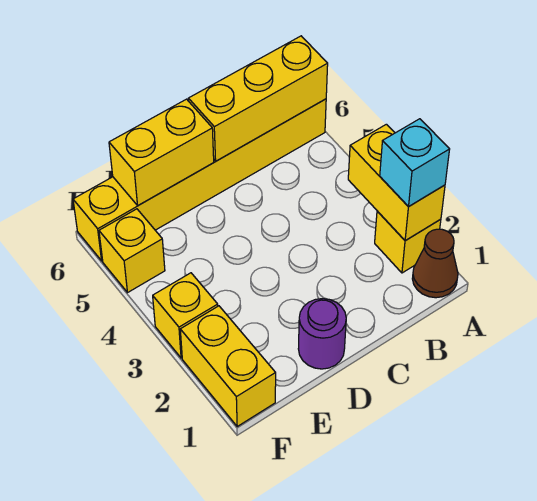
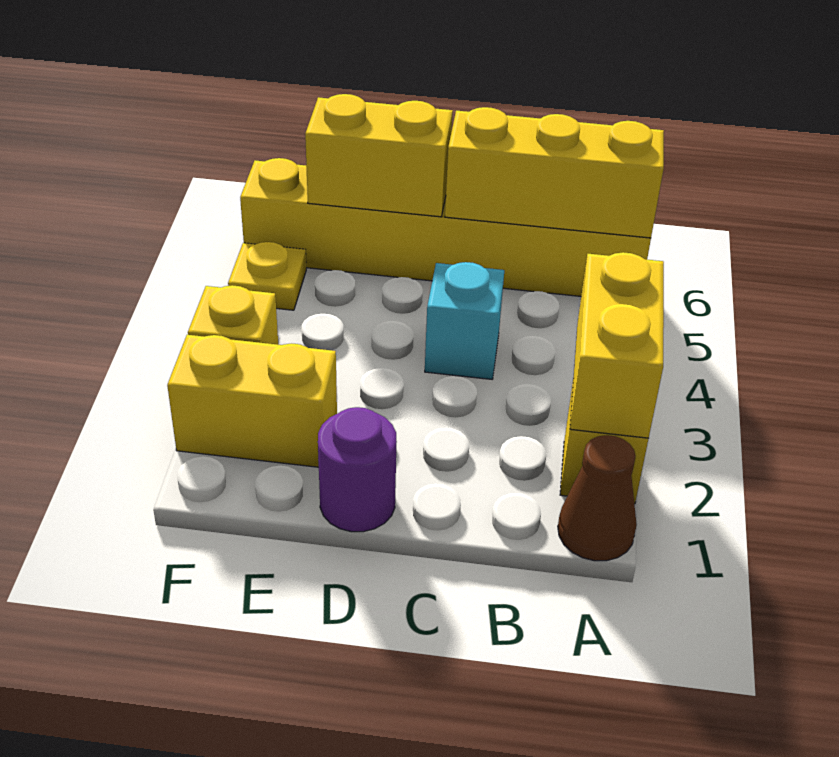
cyan brick A2 level 3 -> cyan brick C4 level 1
yellow brick F1:F2 level 1 -> yellow brick E2:F2 level 1
yellow brick F5 level 1 -> yellow plate F5 level 1

